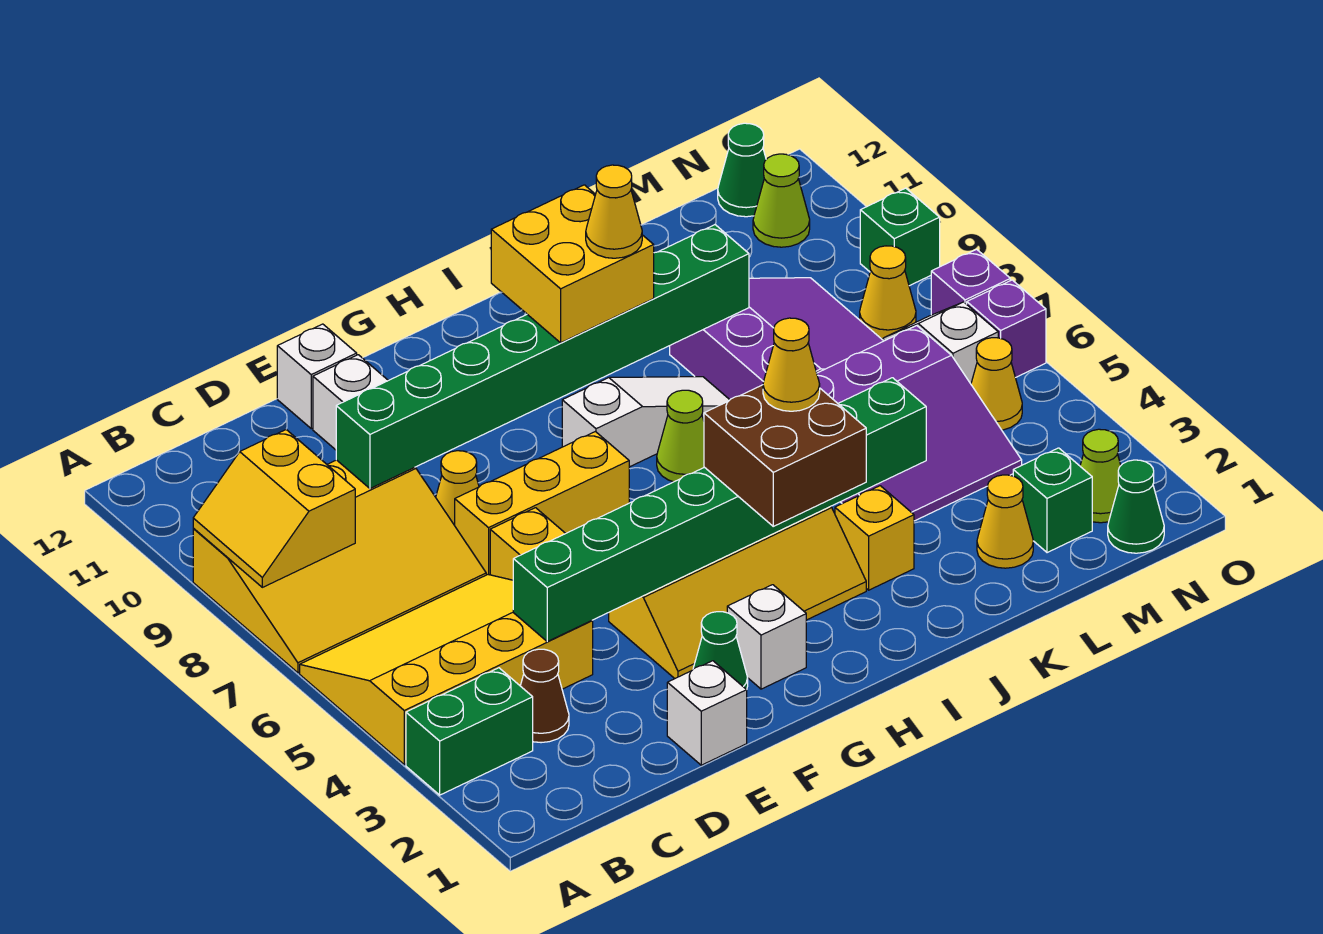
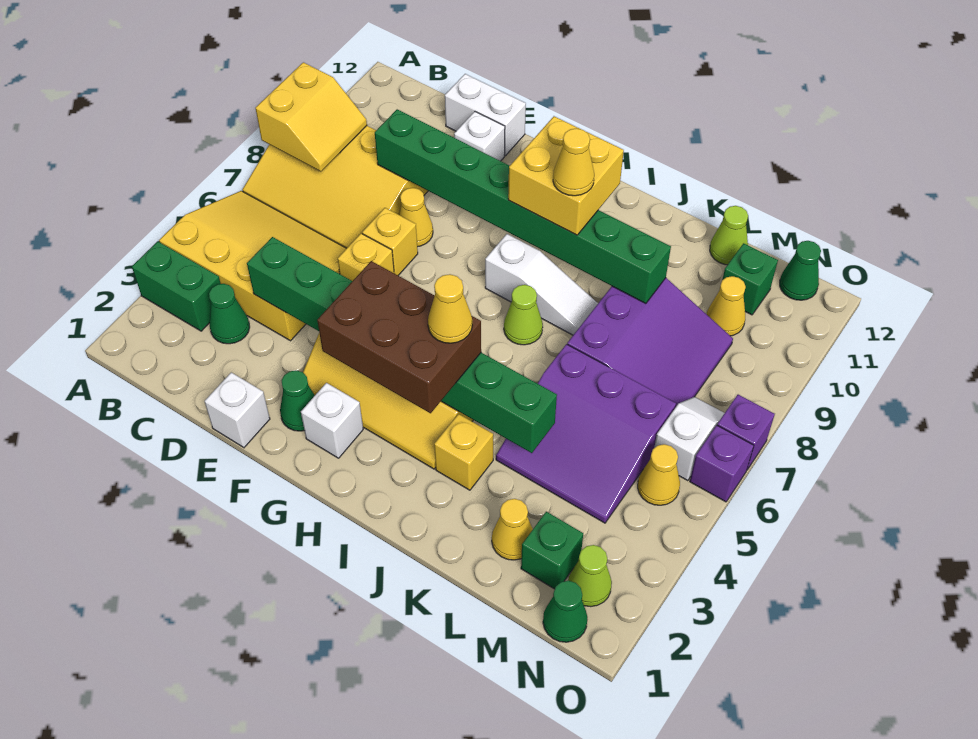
yellow slope A8:B9 level 2 top B -> yellow slope A8:B9 level 2 top A
brown cone C3 level 1 -> green cone C3 level 1
yellow brick E7:G7 level 1 -> yellow brick E7 level 1
white brick E12 level 1 -> white brick D12:E12 level 1
brown brick H3:I4 level 3 -> brown brick G3:I4 level 3
yellow cone N8 level 1 -> yellow cone M10 level 1
lime cone N11 level 1 -> lime cone L12 level 1
green brick O9 level 1 -> green brick M11 level 1

